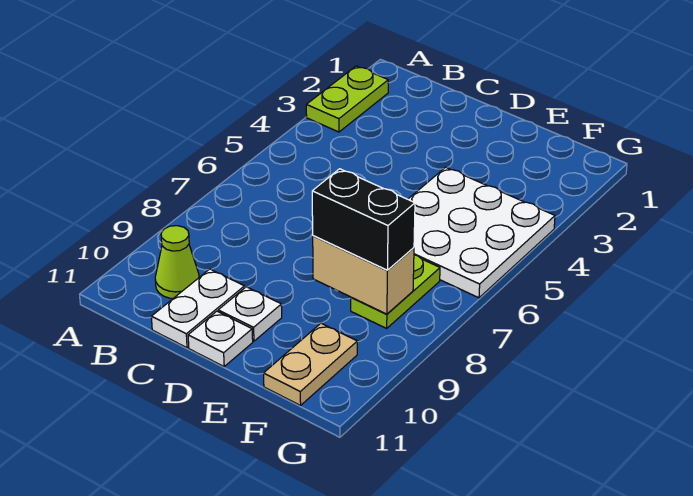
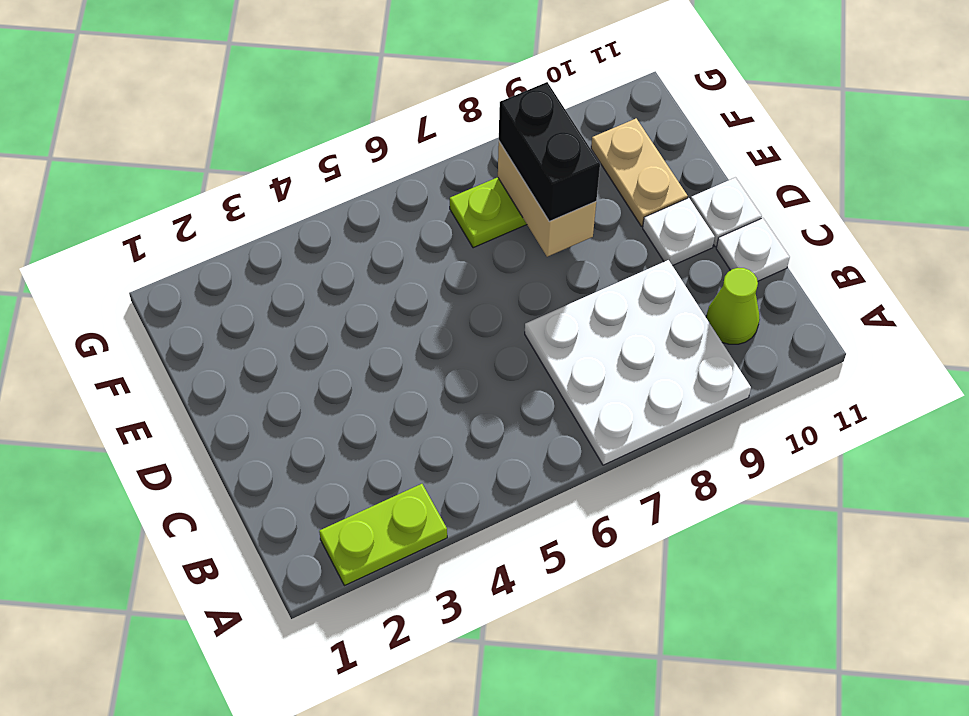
white plate C10:C11 level 1 -> white plate C11 level 1
white plate E4:G6 level 1 -> white plate A7:C9 level 1
tan plate F10:F11 level 1 -> tan plate E10:F10 level 1

